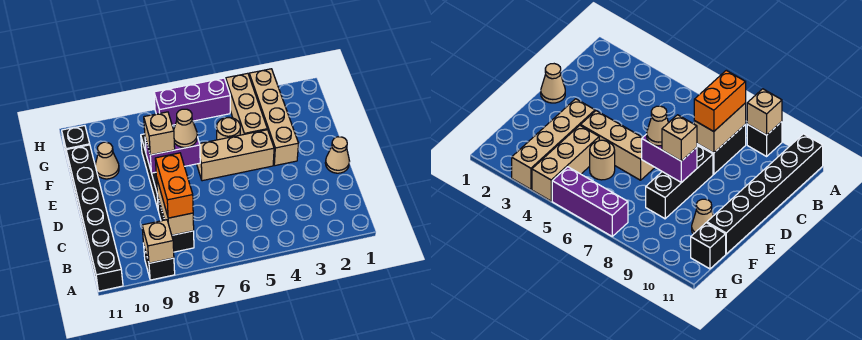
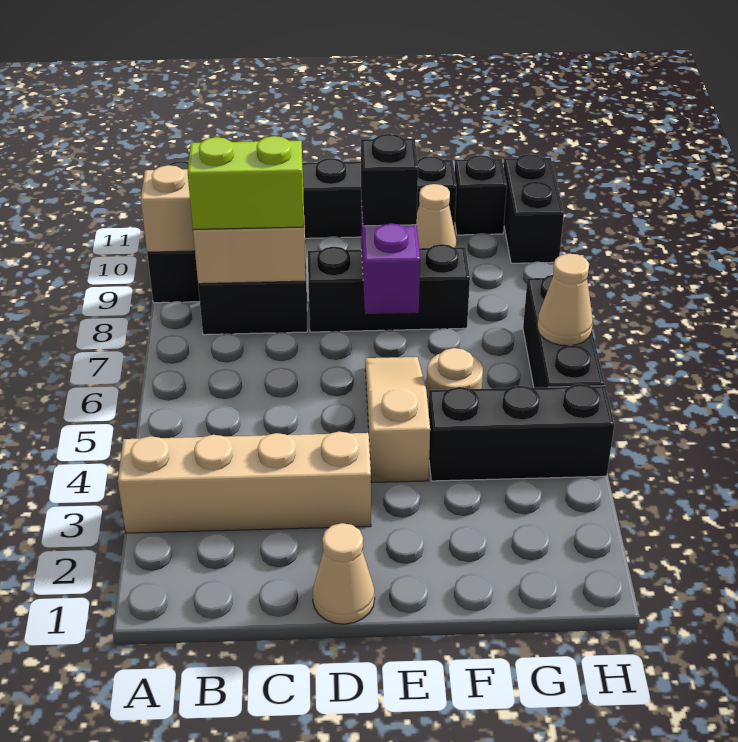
orange brick B8:C8 level 3 -> lime brick B8:C8 level 3
tan brick E3:H3 level 1 -> tan brick A3:D3 level 1
tan brick E4:E6 level 1 -> tan slope E4:E6 level 1 top 4
tan cone E7 level 3 -> tan cone H6 level 2
tan brick E8 level 3 -> black brick E8 level 3
tan brick F4:H4 level 1 -> black brick F4:H4 level 1
purple brick H5:H7 level 1 -> black brick H5:H7 level 1
none -> black brick H10:H11 level 1

